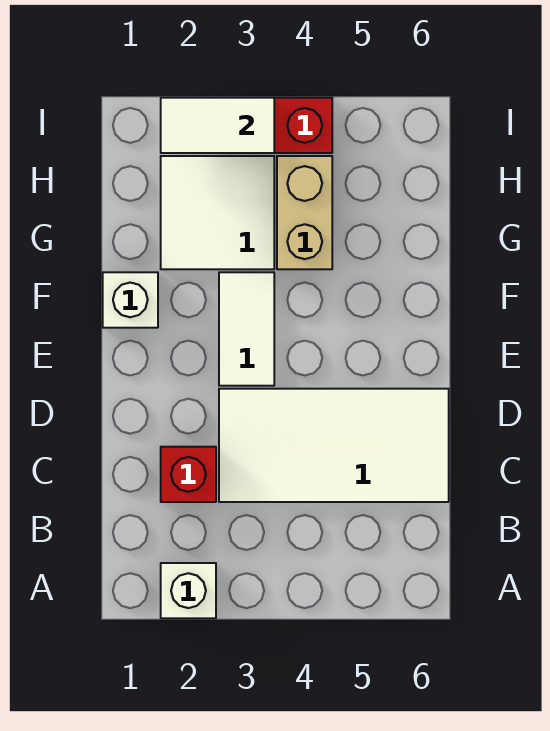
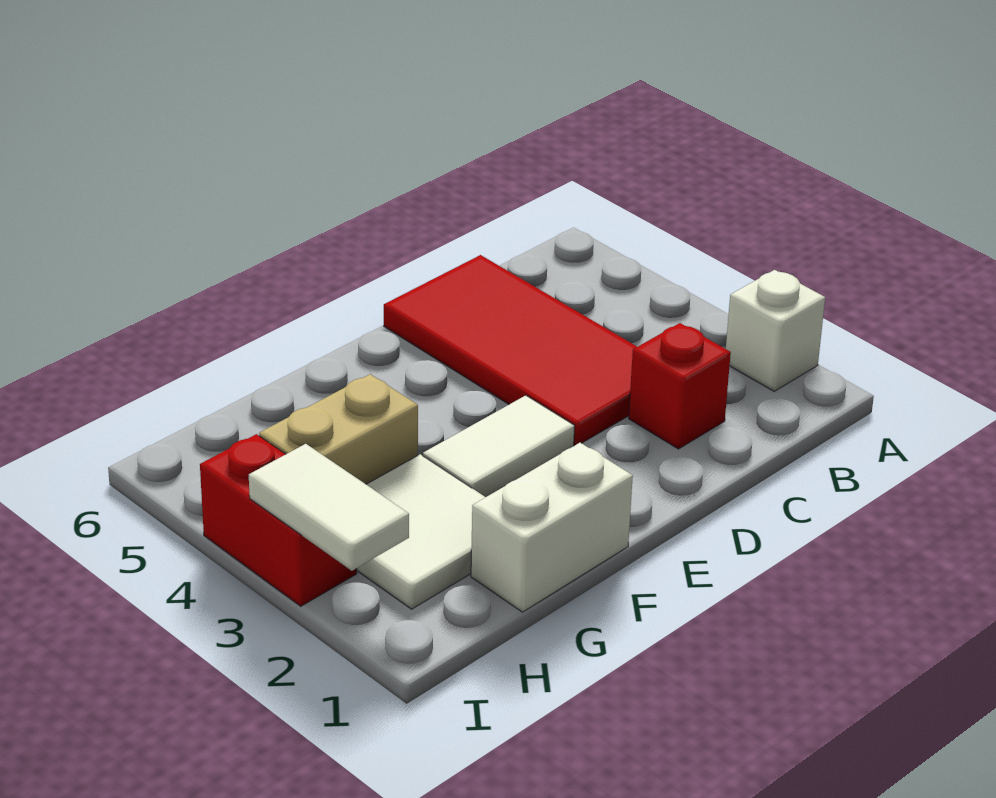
white tile C3:D6 level 1 -> red tile C3:D6 level 1
white brick F1 level 1 -> white brick F1:G1 level 1

